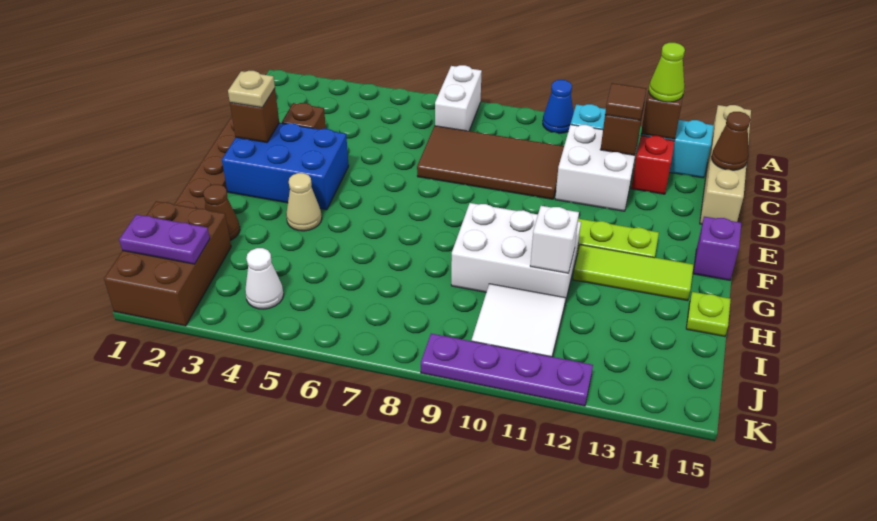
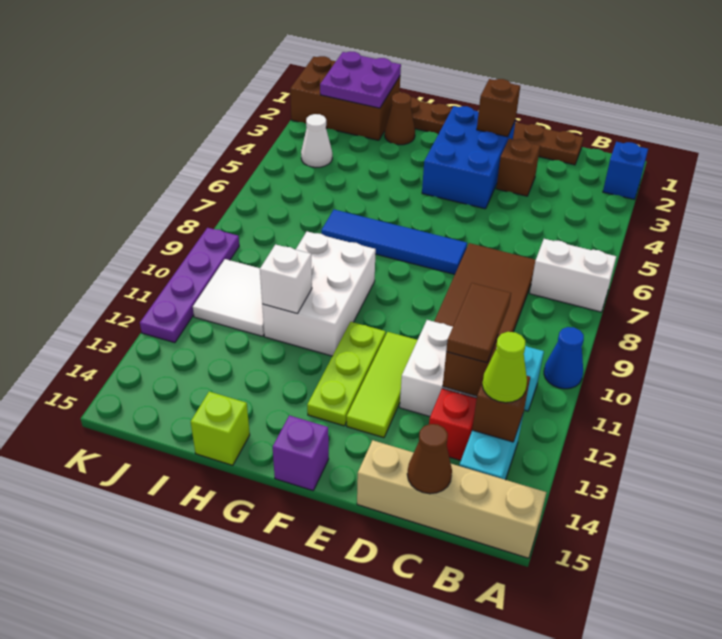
none -> blue brick A2 level 1
brown tile C12 level 3 -> brown tile C11:C12 level 3
tan plate E2 level 3 -> none
none -> blue tile E7:H7 level 1
tan cone G4 level 1 -> none
lime tile G12:G14 level 1 -> lime tile E11:E13 level 1
lime plate H15 level 1 -> lime brick H15 level 1
purple plate J1:J2 level 2 -> purple plate I1:J2 level 2

